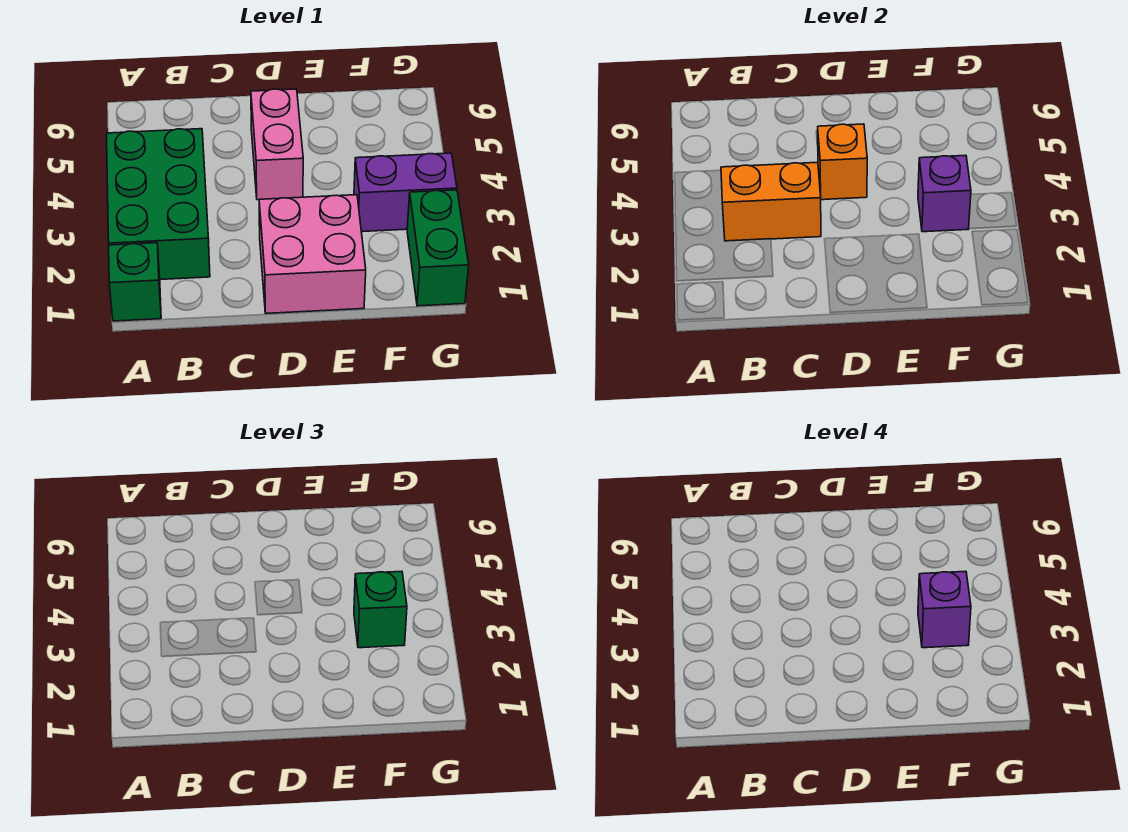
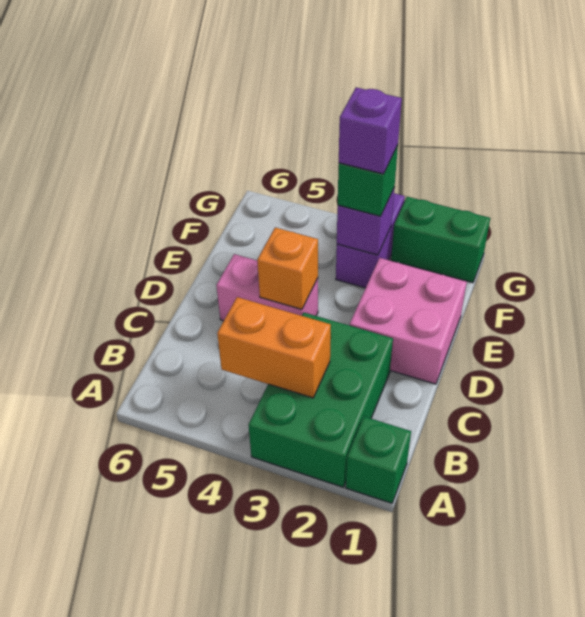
green brick A2:B4 level 1 -> green brick A2:C3 level 1
orange brick B3:C3 level 2 -> orange brick B3:B4 level 2

